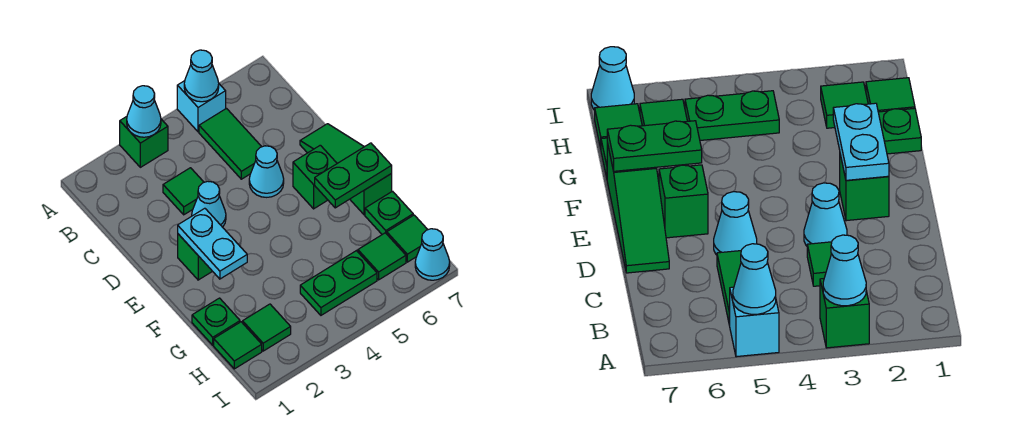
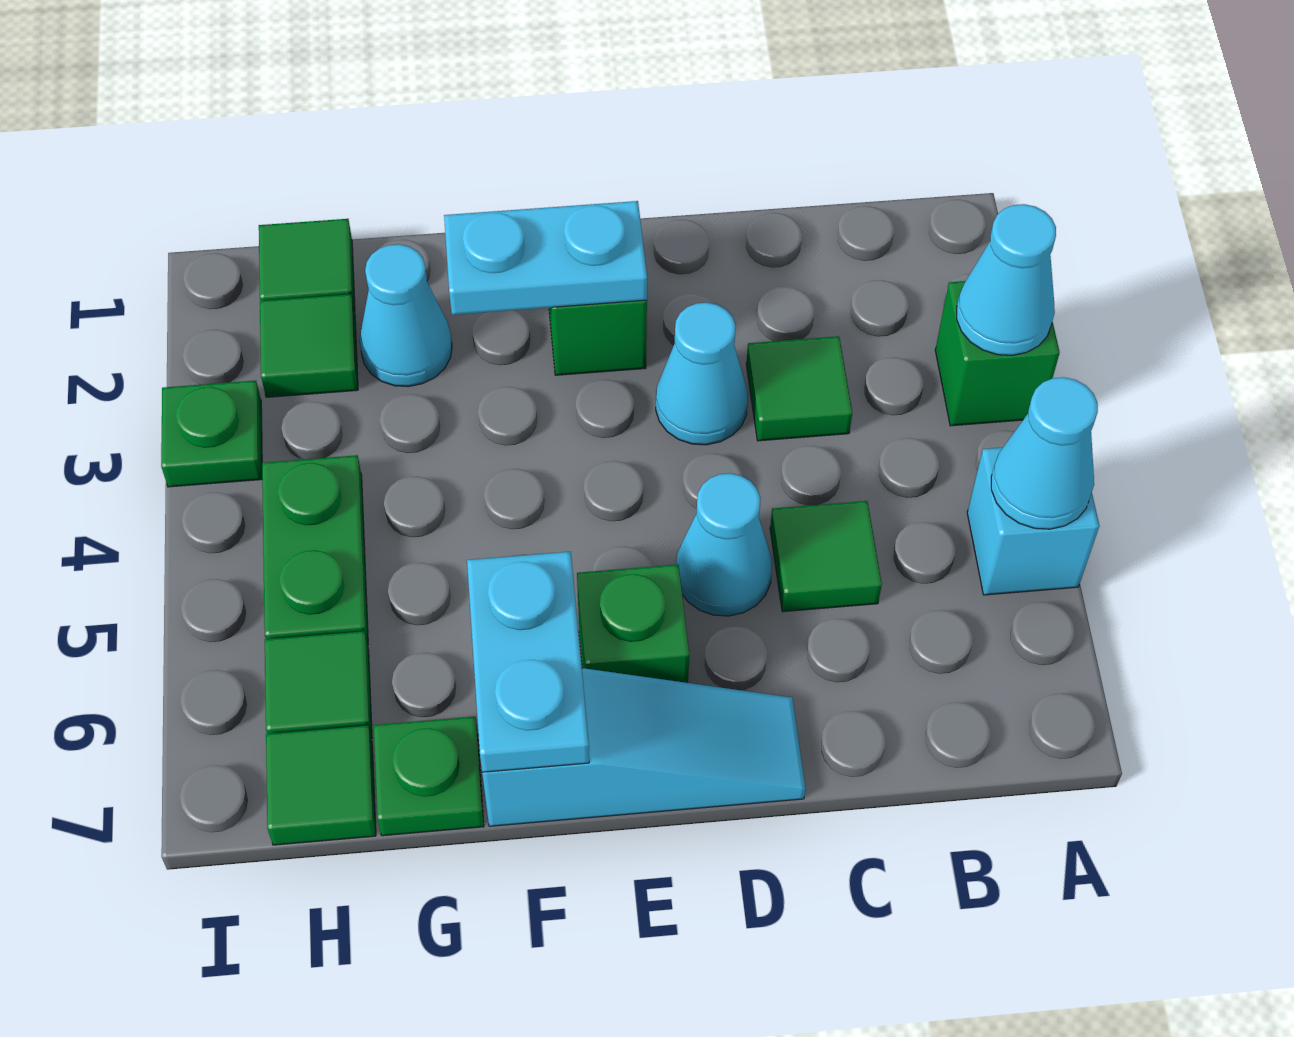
green tile B5:C5 level 1 -> green tile C5 level 1
green slope D7:F7 level 1 top F -> cyan slope D7:F7 level 1 top F
green plate F6:F7 level 2 -> cyan plate F6:F7 level 2
green plate G1 level 1 -> green plate I3 level 1
cyan cone I7 level 1 -> cyan cone G2 level 1

